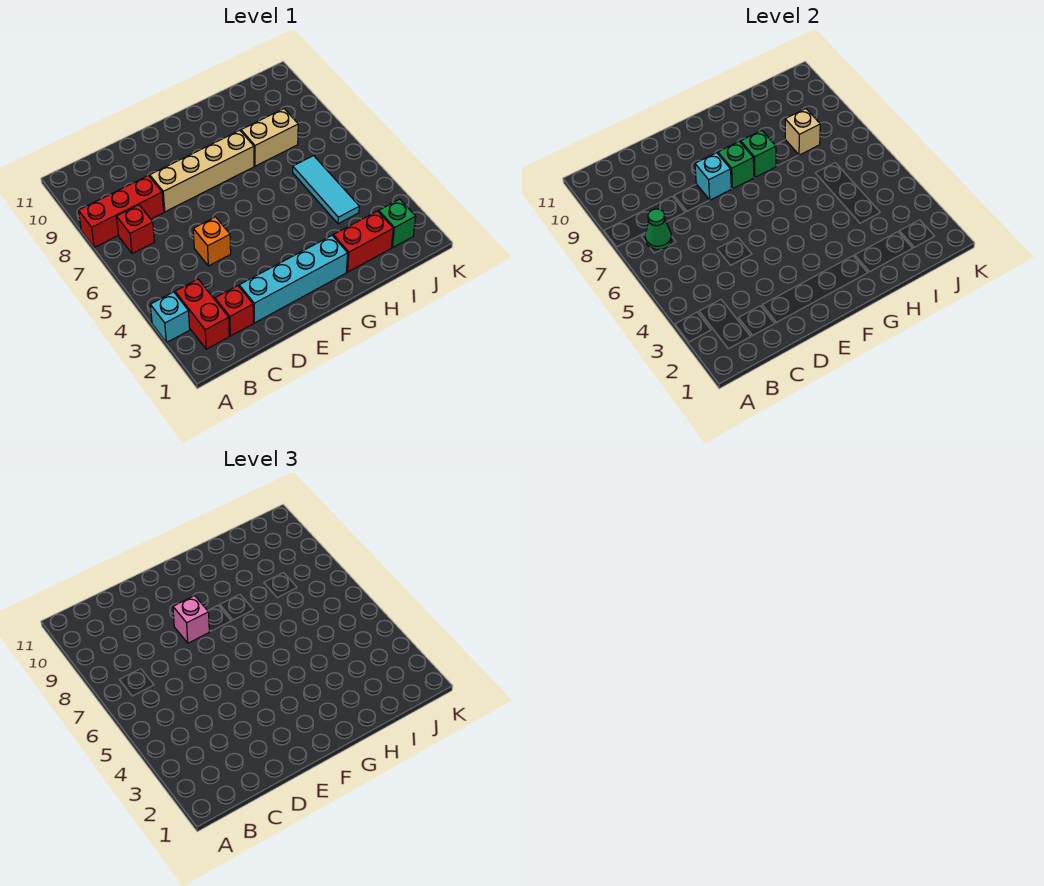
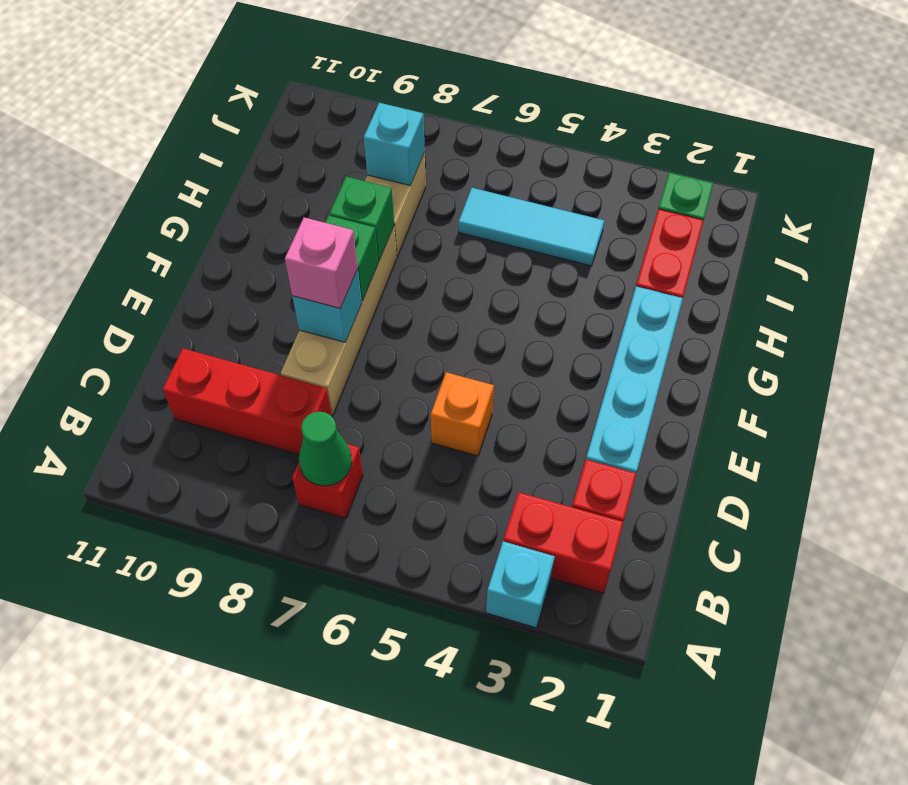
red brick A8:C8 level 1 -> red brick C8:C10 level 1
tan brick I8 level 2 -> cyan brick I8 level 2

